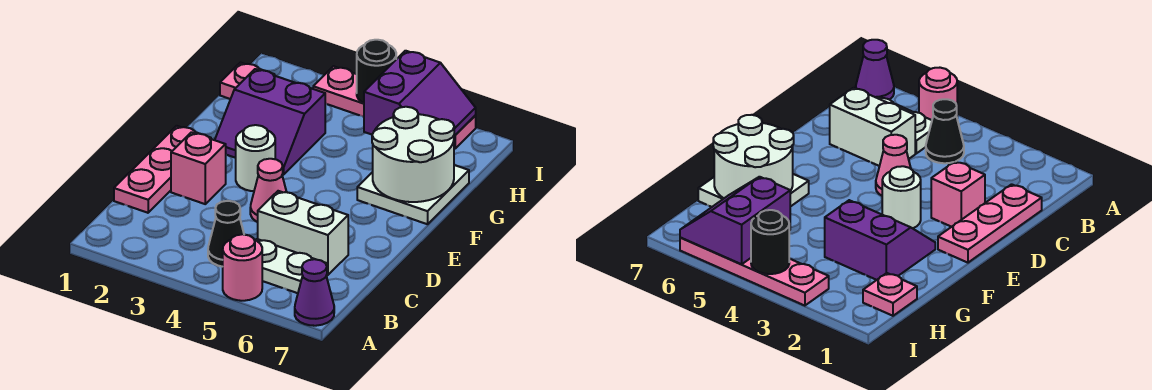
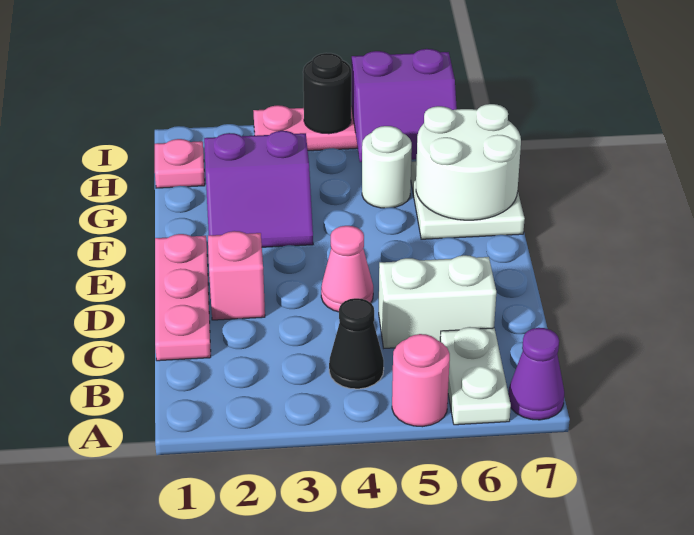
white plate B5:B6 level 1 -> white plate A6:B6 level 1
white round brick E3 level 1 -> white round brick G5 level 1
purple slope H5:I6 level 2 top 5 -> purple slope H5:I6 level 2 top I

